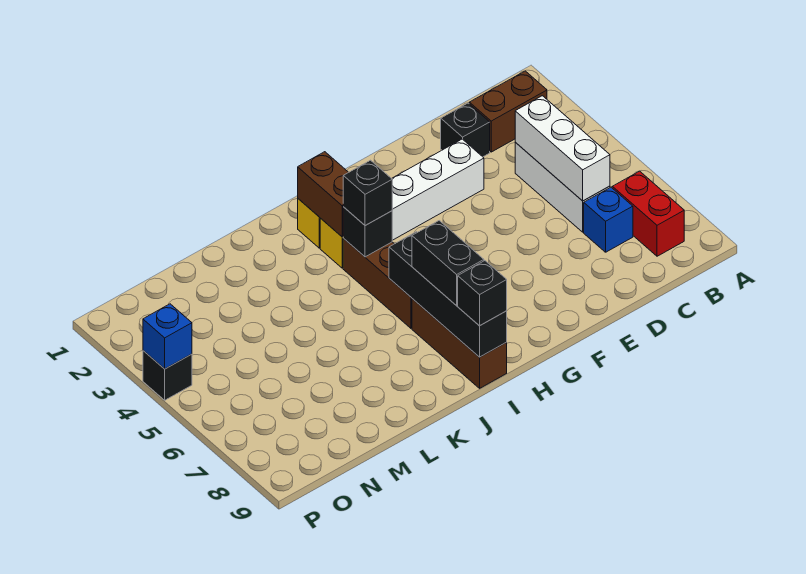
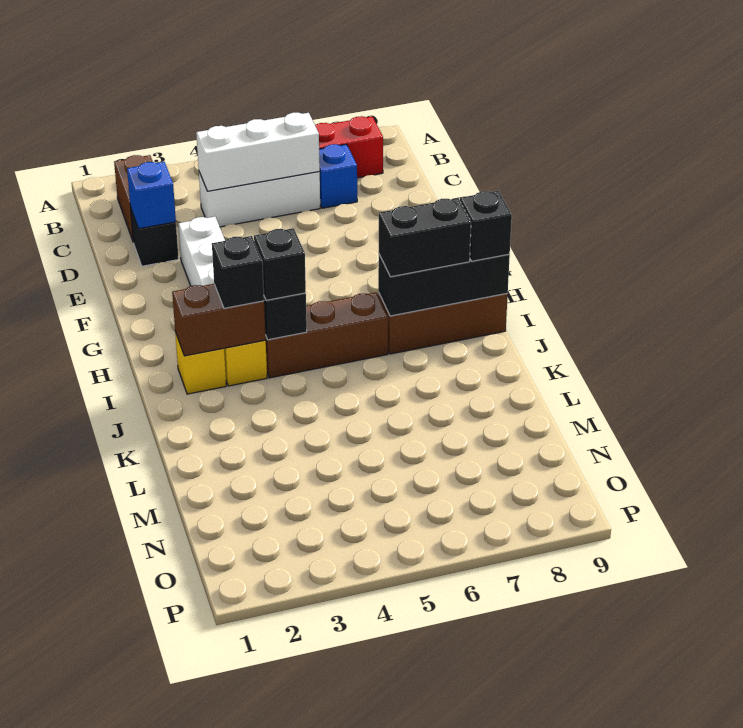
black brick I6:I9 level 2 -> black brick I7:I9 level 2
black brick P4 level 1 -> black brick I3 level 3
blue brick P4 level 2 -> blue brick D2 level 2

